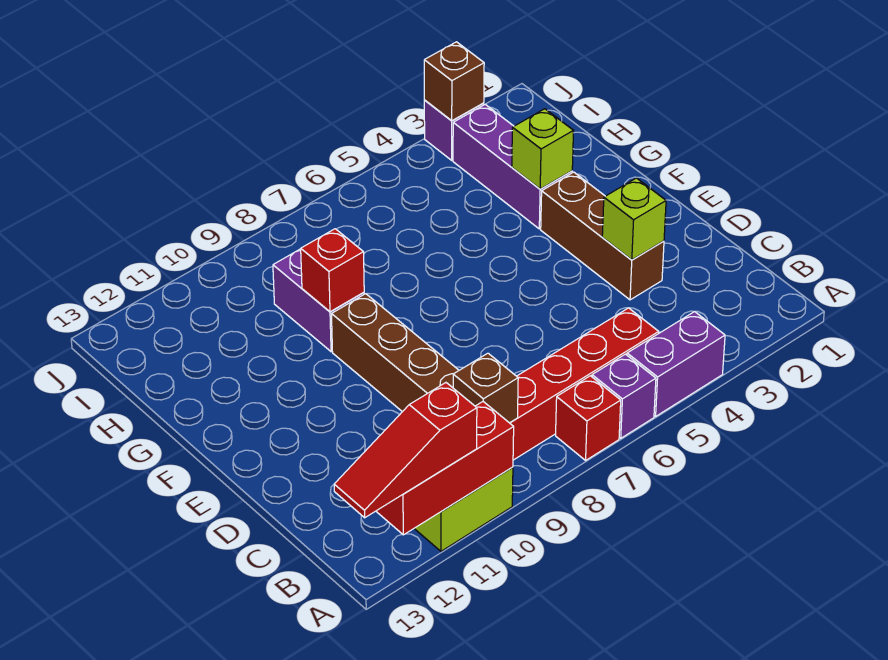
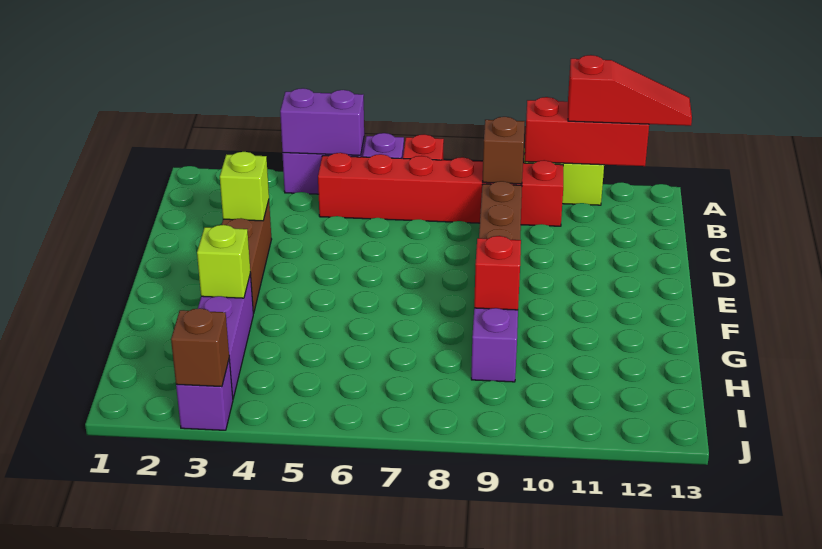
none -> purple brick A4:A5 level 2

